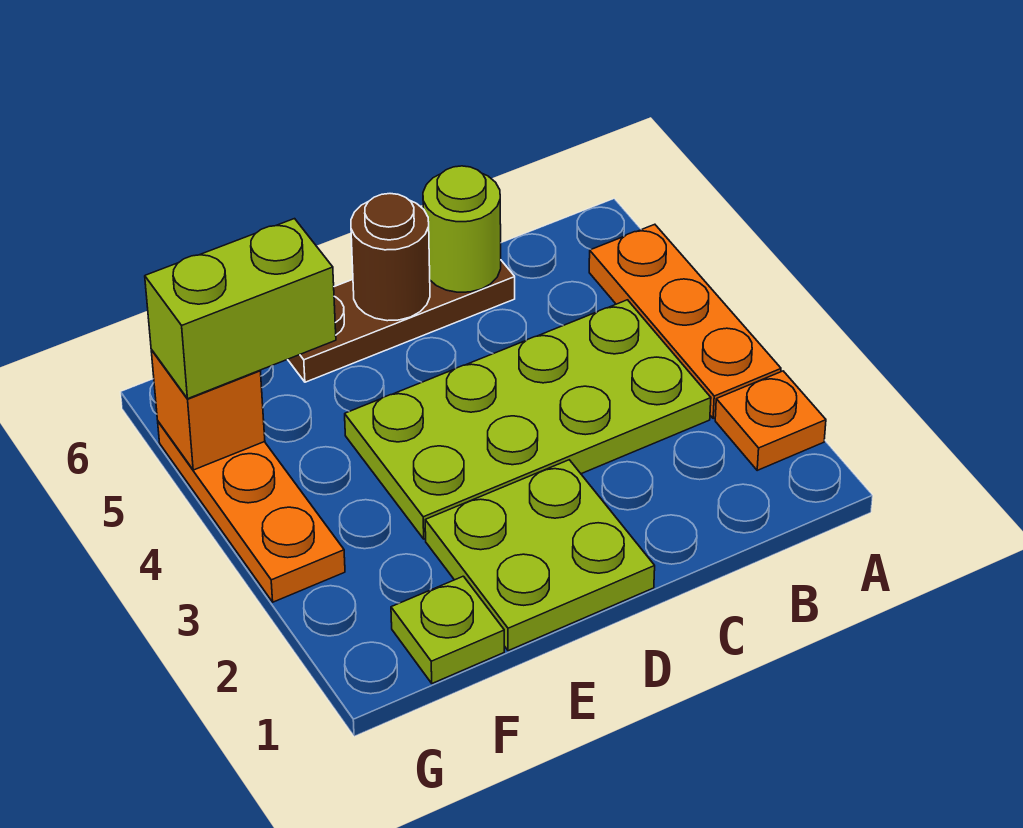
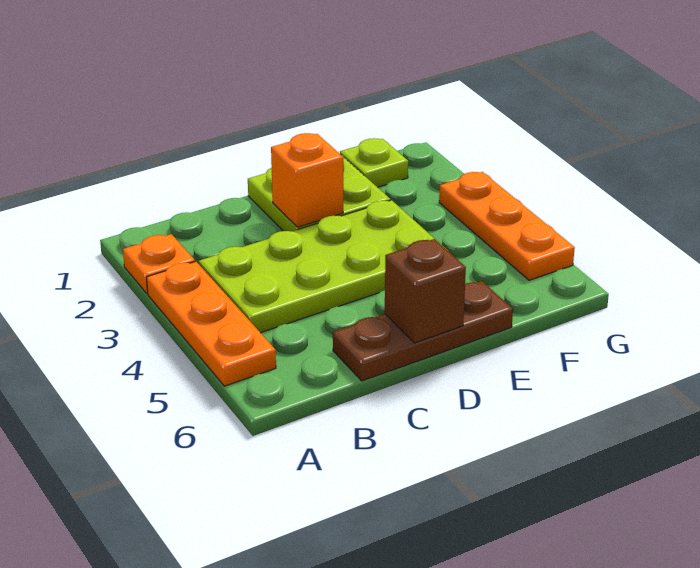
lime round brick C6 level 2 -> none
brown round brick D6 level 2 -> brown brick D6 level 2
lime brick F5:G5 level 3 -> none
orange brick G5 level 2 -> orange brick D2 level 2

